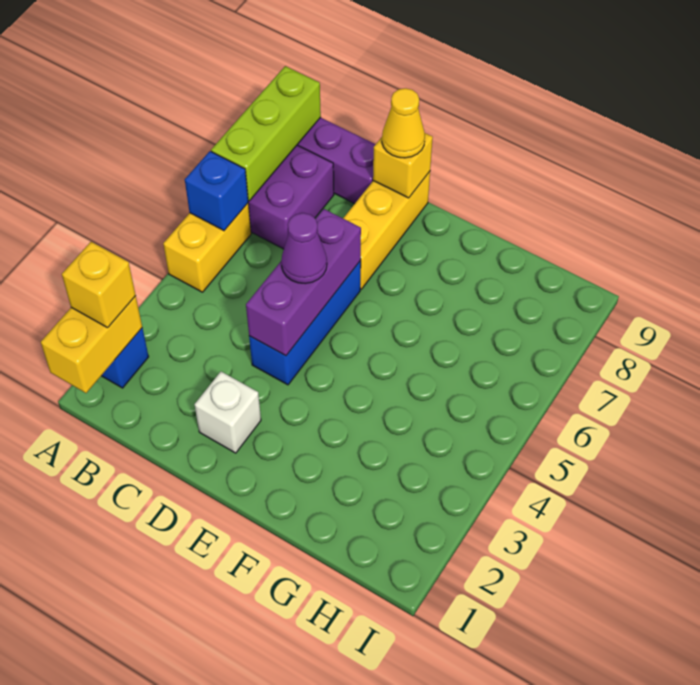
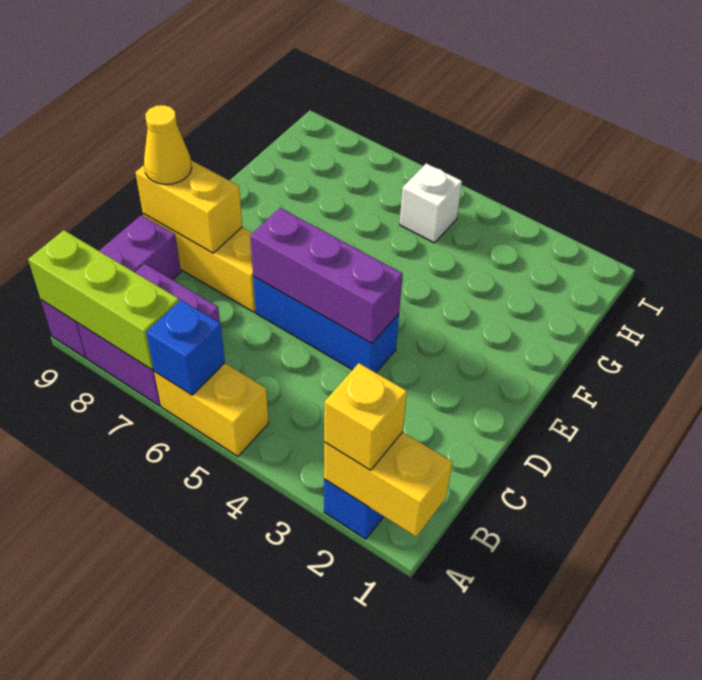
white brick D2 level 1 -> white brick H5 level 1
purple cone D5 level 3 -> none
yellow brick D9 level 2 -> yellow brick D8:D9 level 2

